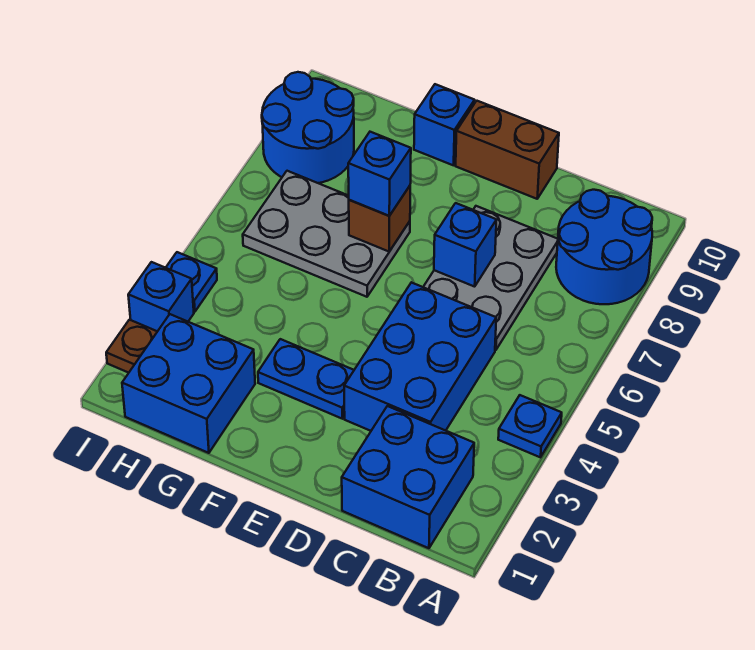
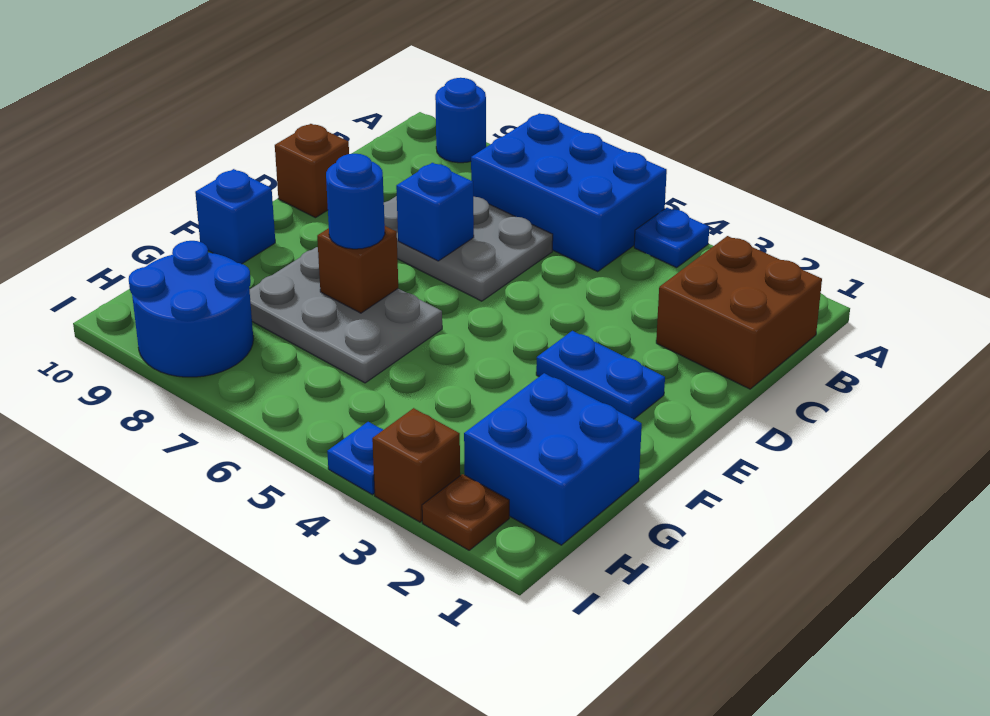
blue round brick A8:B9 level 1 -> blue round brick A9 level 1
blue brick B1:C2 level 1 -> brown brick B1:C2 level 1
blue brick C3:D5 level 1 -> blue brick A5:B7 level 1
brown brick D10:E10 level 1 -> brown brick D10 level 1
blue plate E3:F3 level 1 -> blue plate E2:E3 level 1
grey plate F6:H7 level 1 -> grey plate F6:G8 level 1
blue brick F7 level 3 -> blue round brick F7 level 3
blue brick I3 level 1 -> brown brick I3 level 1

